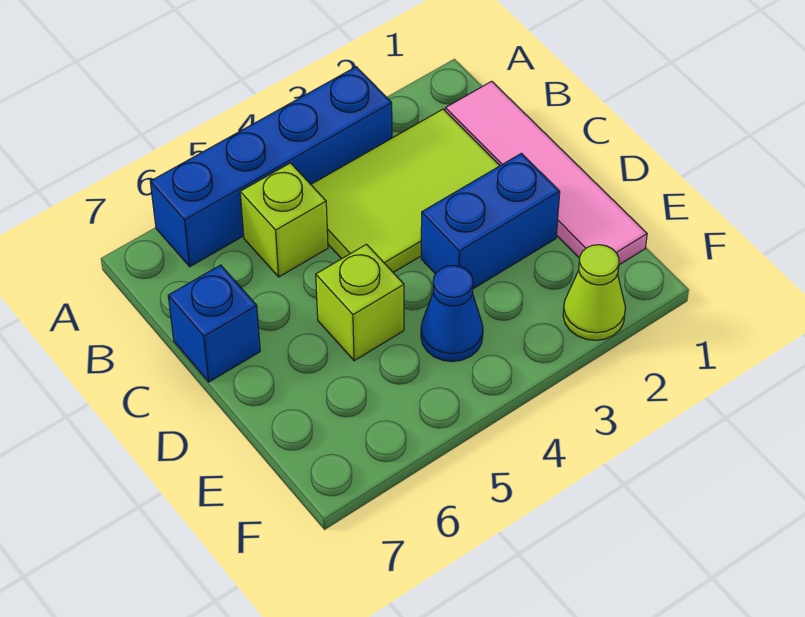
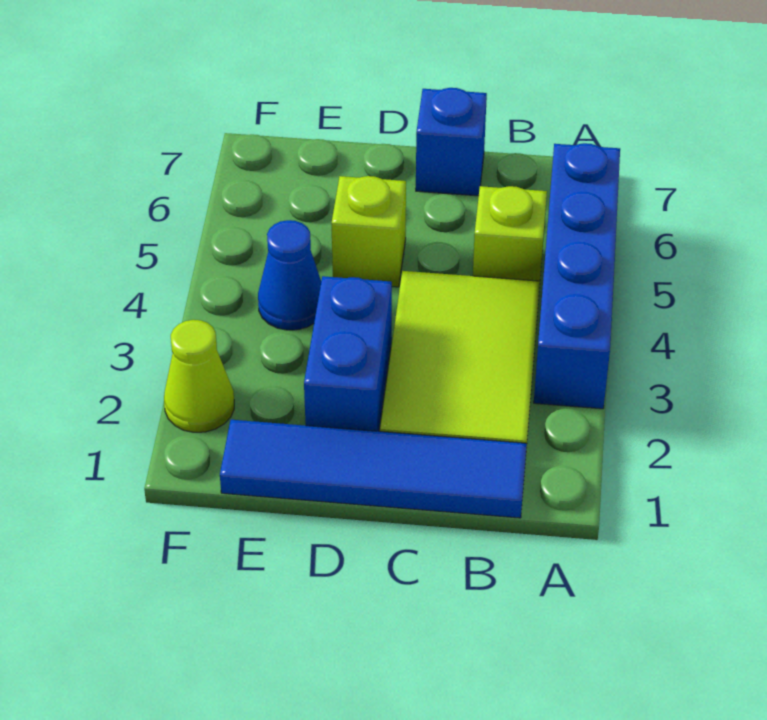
pink tile B1:E1 level 1 -> blue tile B1:E1 level 1

